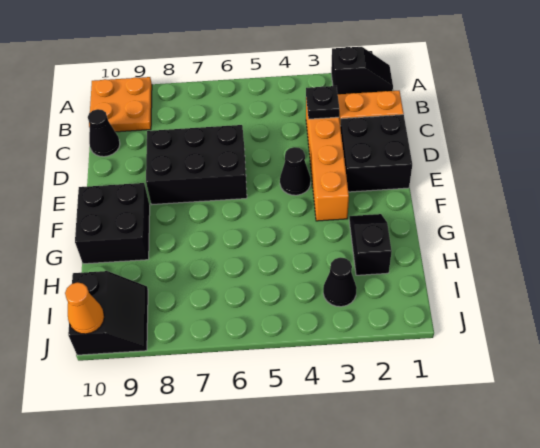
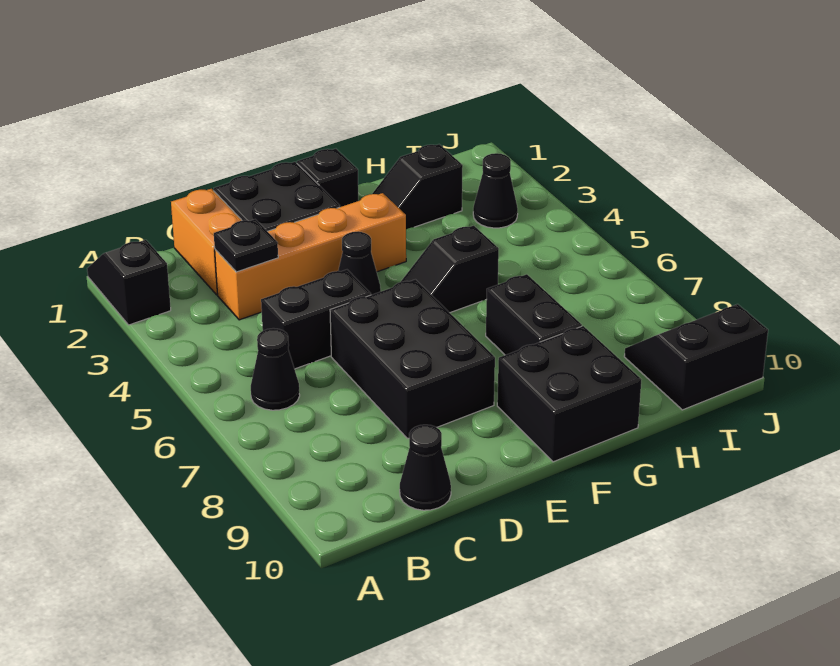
orange plate A9:B10 level 1 -> none
none -> black cone B6 level 1
none -> black brick C5:D5 level 1
none -> black brick F1 level 1
none -> black slope F5:G5 level 1 top G
none -> black brick G7:G8 level 1
orange cone J10 level 2 -> none

